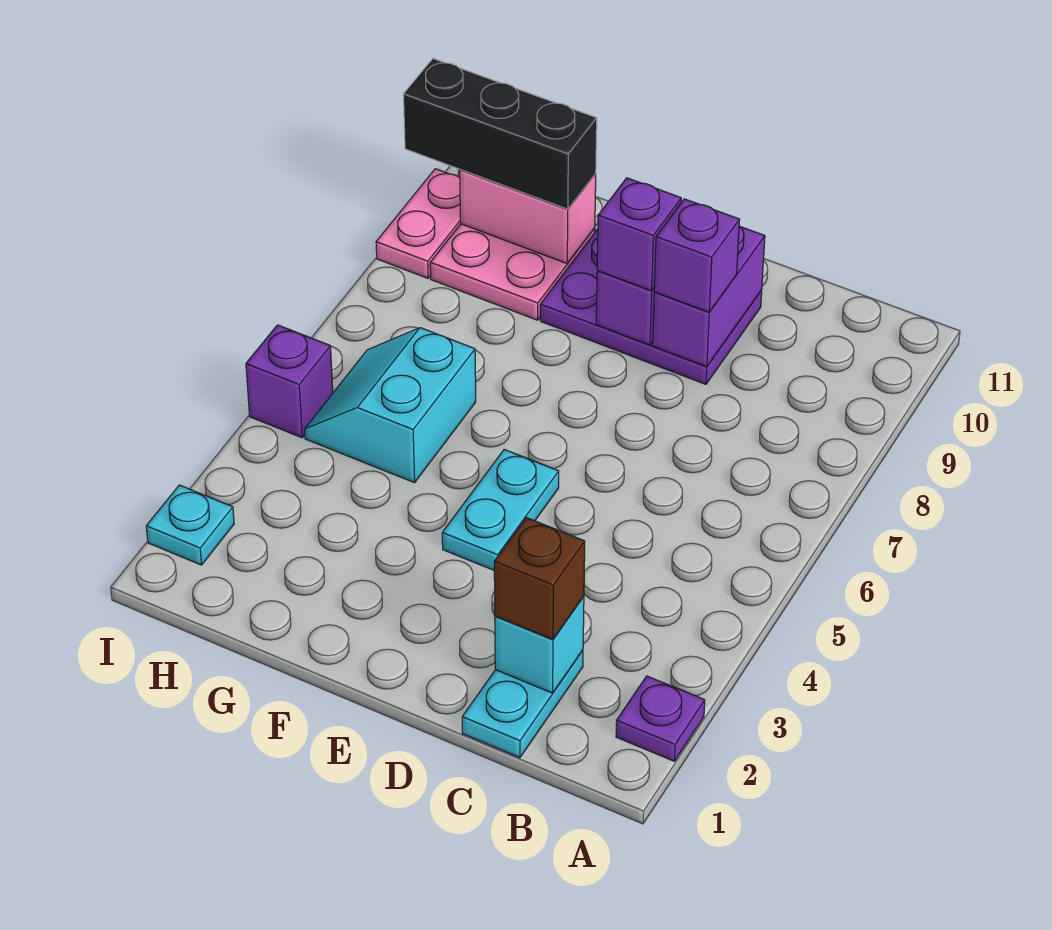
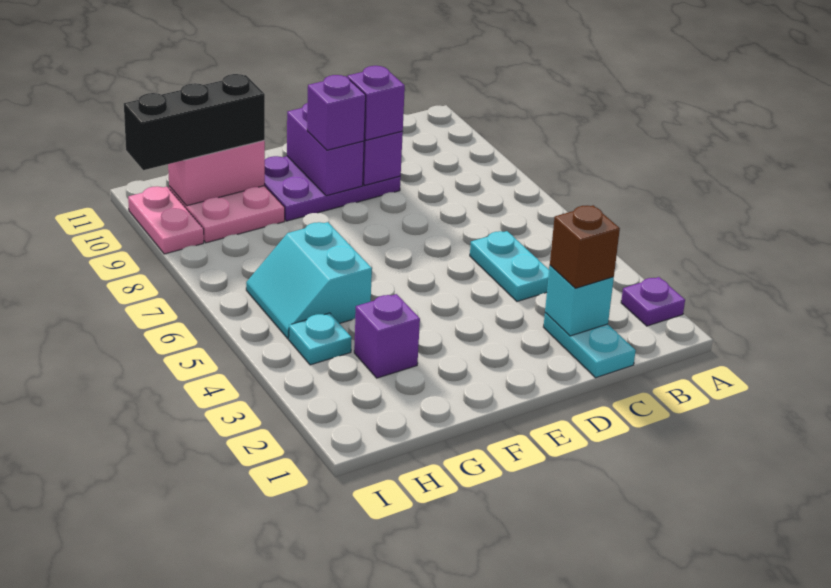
cyan plate E4:E5 level 1 -> cyan plate C4:C5 level 1
cyan plate I2 level 1 -> cyan plate H4 level 1
purple brick I5 level 1 -> purple brick G3 level 1

